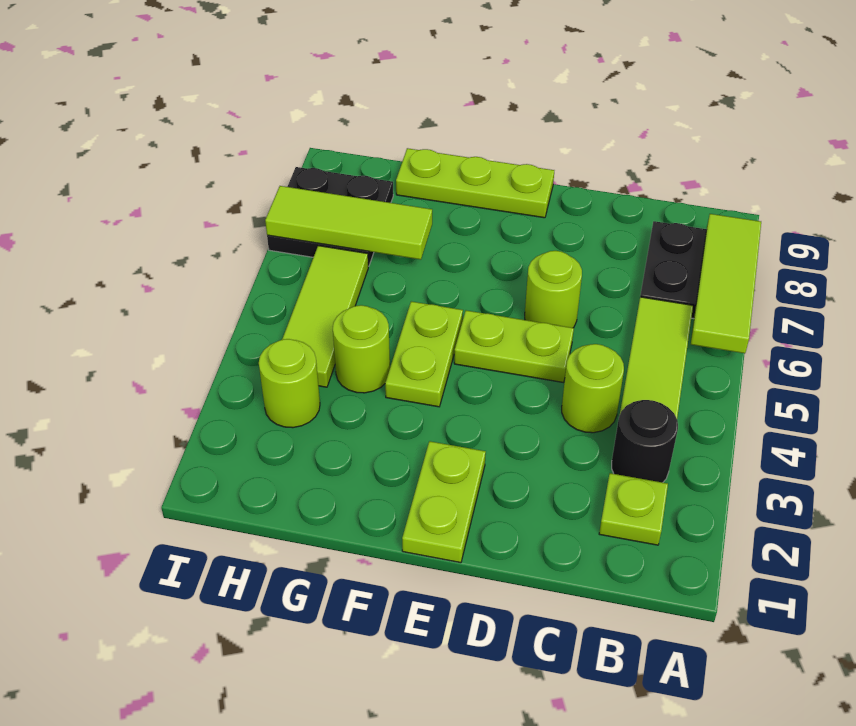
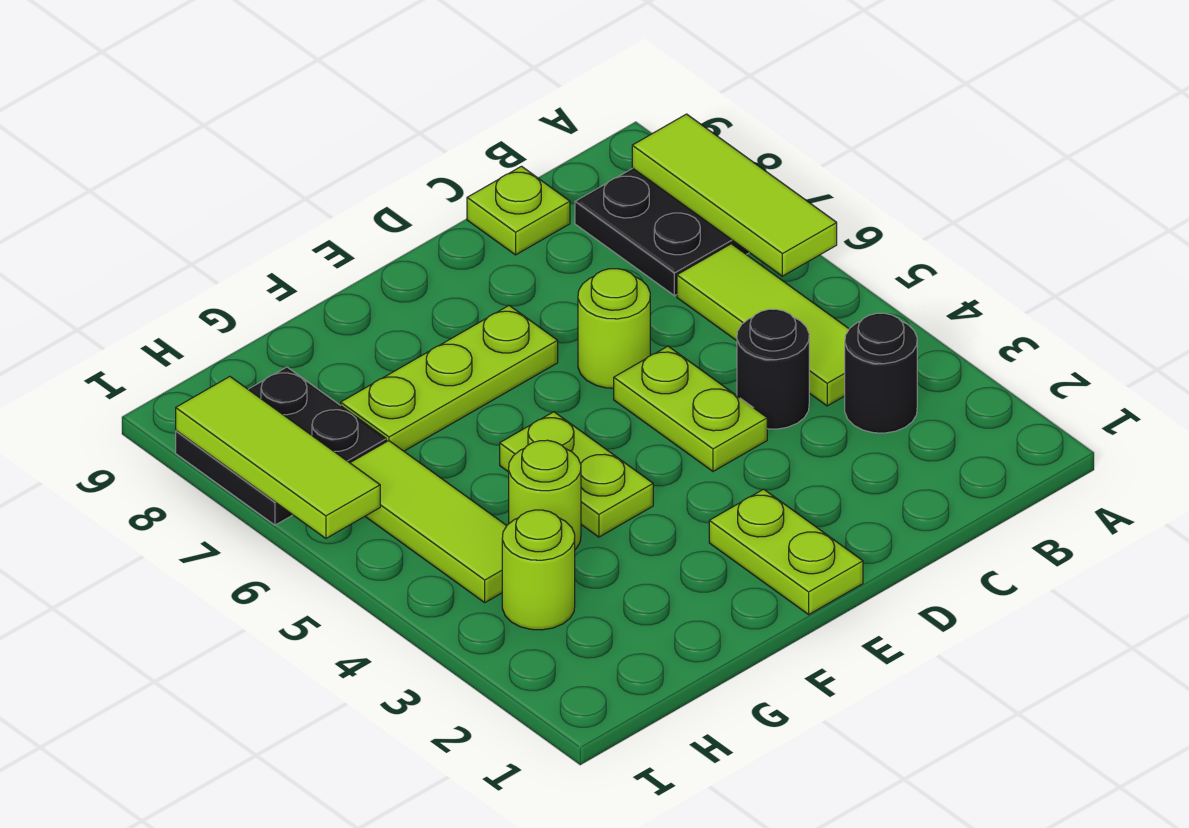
lime plate B2 level 1 -> lime plate C9 level 1
lime round brick C4 level 1 -> black round brick C4 level 1
lime plate D5:E5 level 1 -> lime plate D4:D5 level 1
lime plate E9:G9 level 1 -> lime plate E7:G7 level 1
lime tile G7:I7 level 2 -> lime tile I6:I8 level 2

